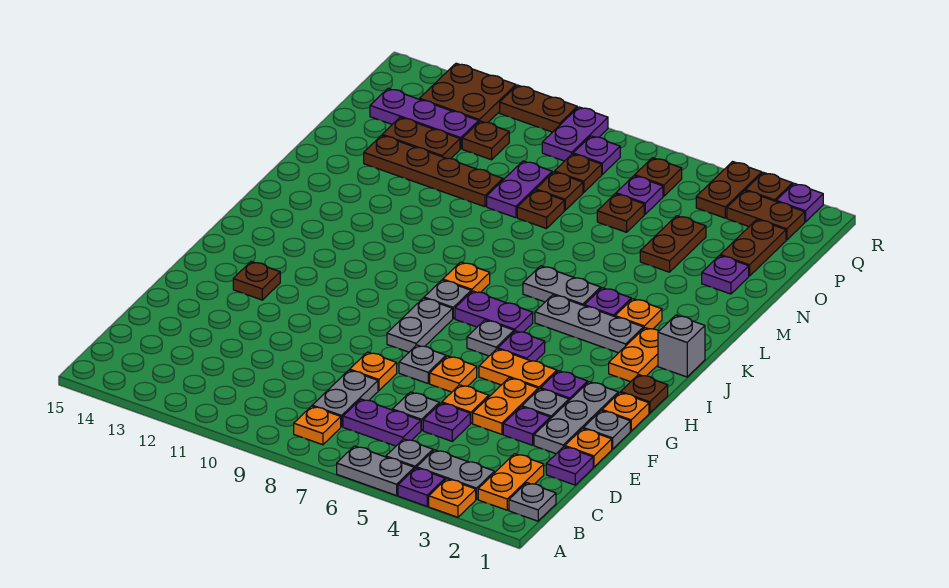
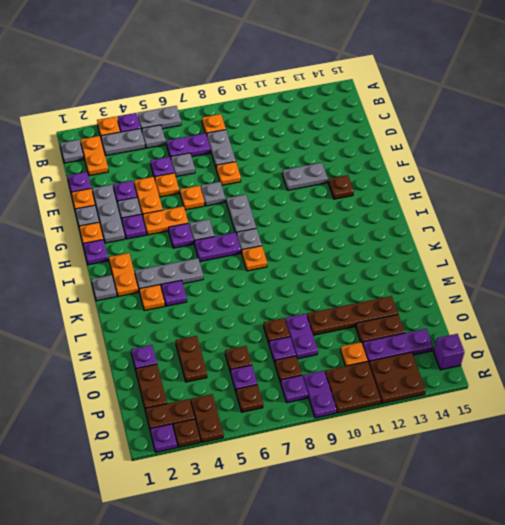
brown plate H1 level 1 -> purple plate H1 level 1
grey brick J1 level 1 -> grey plate J1 level 1
grey plate K5:K6 level 1 -> grey plate F11:F12 level 1
brown plate O8 level 1 -> purple plate O8 level 1
brown plate P11 level 1 -> orange plate P11 level 1
none -> purple brick Q15 level 1
brown plate R10:R11 level 1 -> brown plate Q10:R11 level 1

